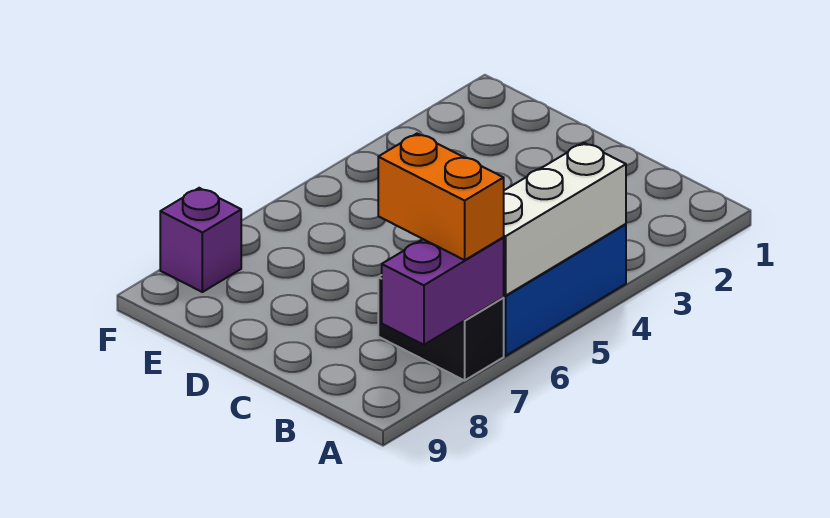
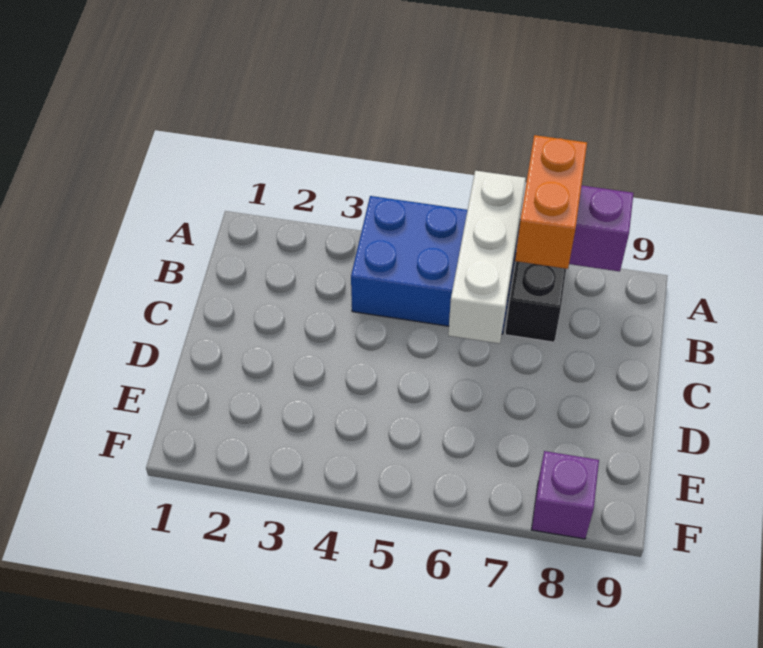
white brick A4:A6 level 2 -> white brick A6:C6 level 2

